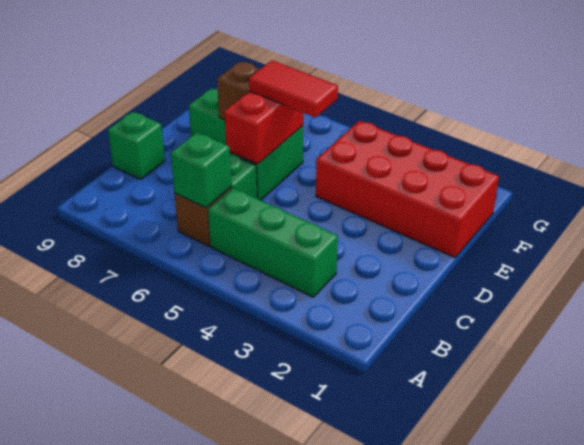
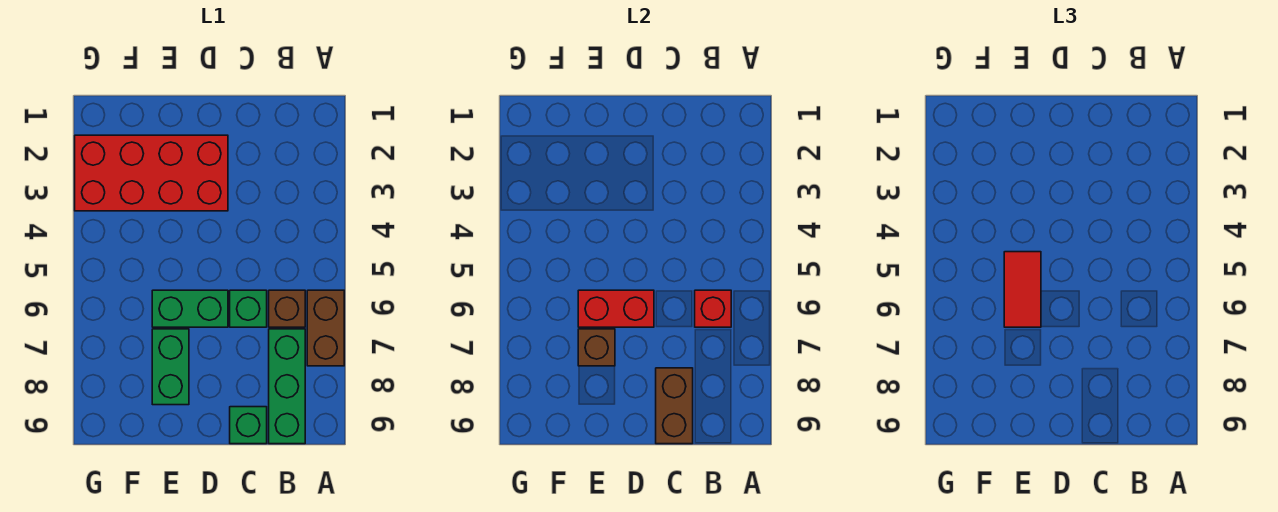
none -> brown brick A6:A7 level 1
green brick B3:B5 level 1 -> green brick B7:B9 level 1
green brick B6 level 2 -> red brick B6 level 2
none -> brown brick C8:C9 level 2
red brick E1:F4 level 1 -> red brick D2:G3 level 1

